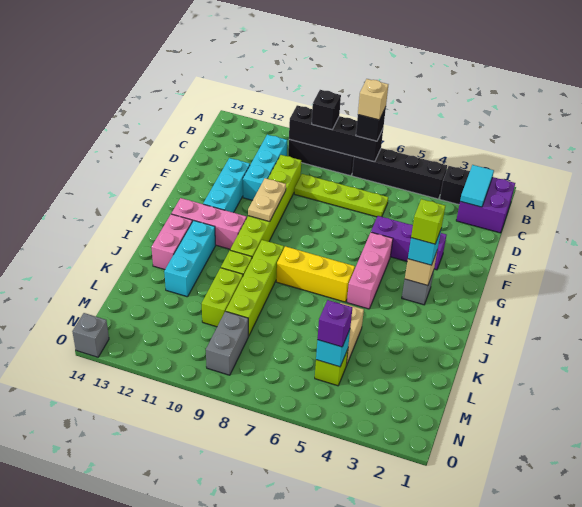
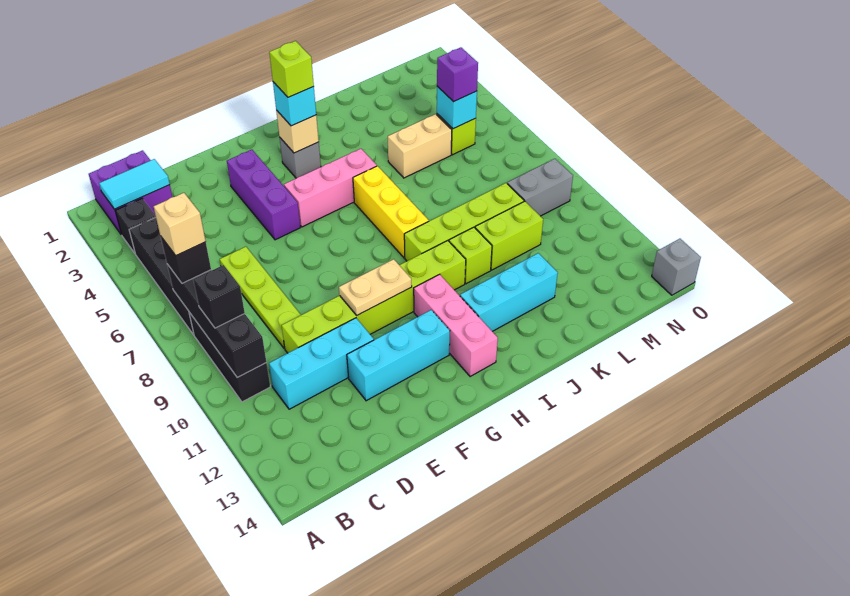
pink brick I13:J13 level 1 -> none

